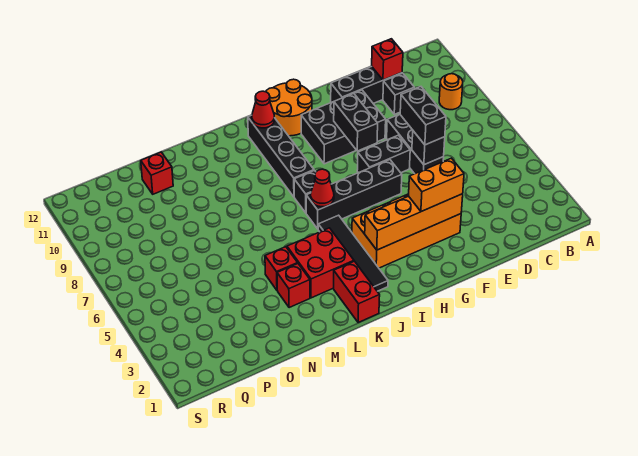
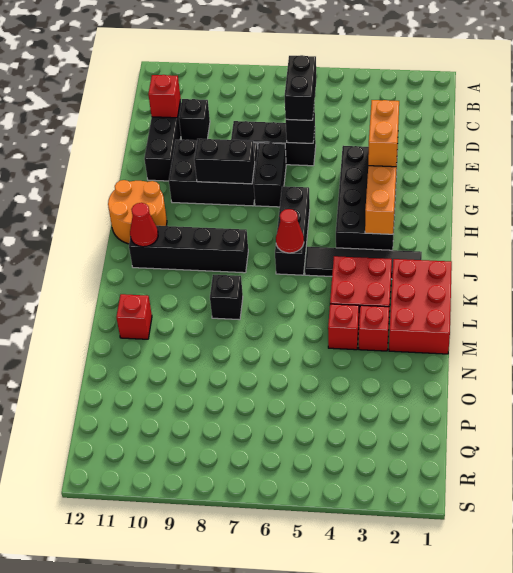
orange round brick B9 level 1 -> none
black brick E6:E7 level 3 -> black brick D6:E6 level 3
orange brick F3:I4 level 1 -> black brick F3:I4 level 1
black brick F9:H10 level 1 -> black brick F8:G10 level 1
black brick G6:J6 level 1 -> black brick H6:J6 level 1
black brick J7 level 1 -> black brick L8 level 1
red brick K1:K2 level 1 -> red brick K1:M2 level 1
red brick O11 level 1 -> red brick M11 level 1

